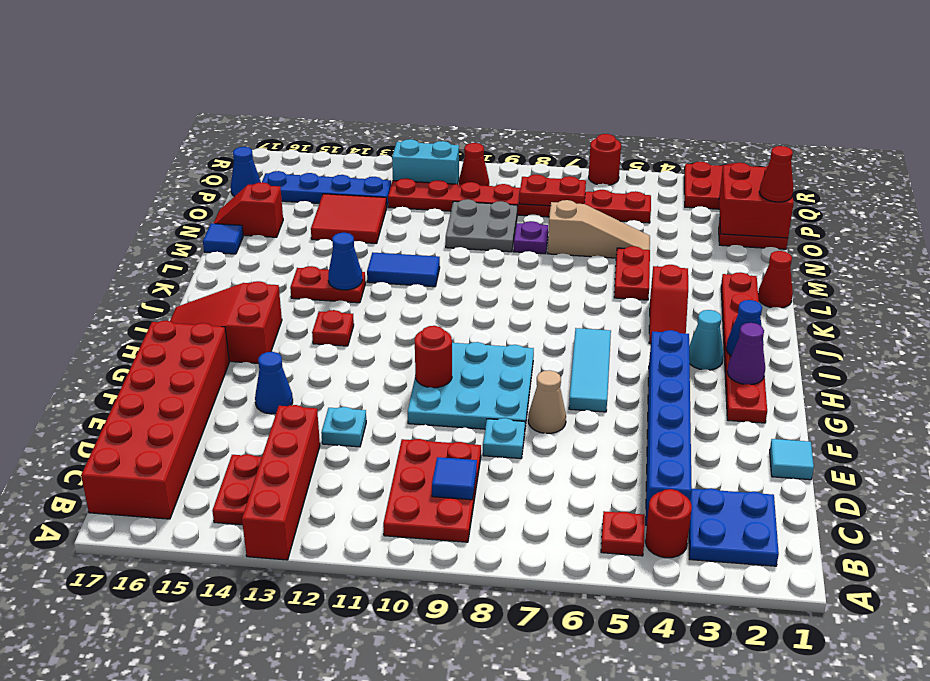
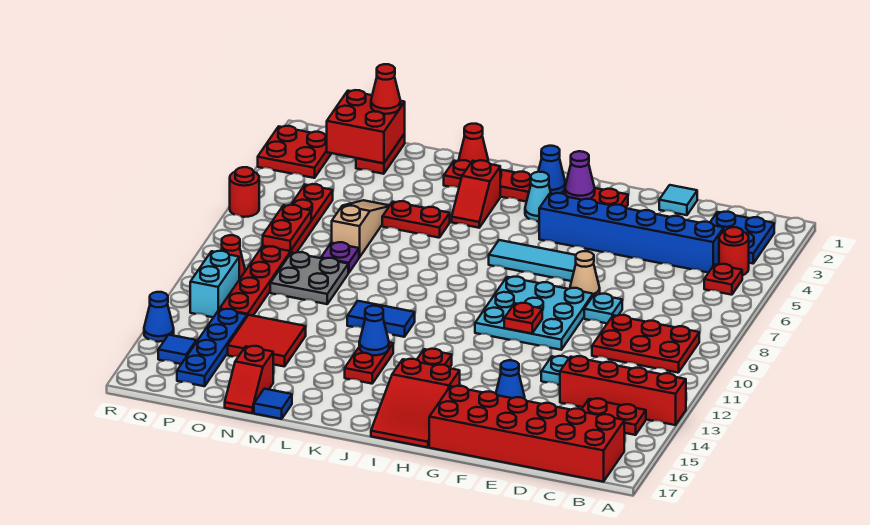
blue tile C9 level 2 -> blue tile Q15 level 1
red round brick G10 level 2 -> red plate G10 level 2
red slope J4:K4 level 1 top K -> red slope K3:K4 level 1 top 3
blue tile L11:L12 level 1 -> blue tile K11:L11 level 1
blue cone P17 level 1 -> blue cone R14 level 1

